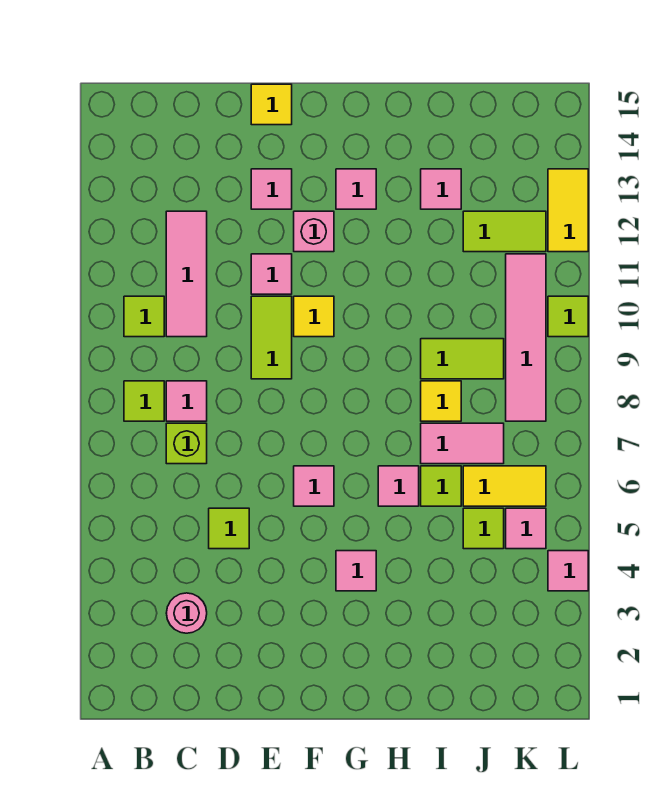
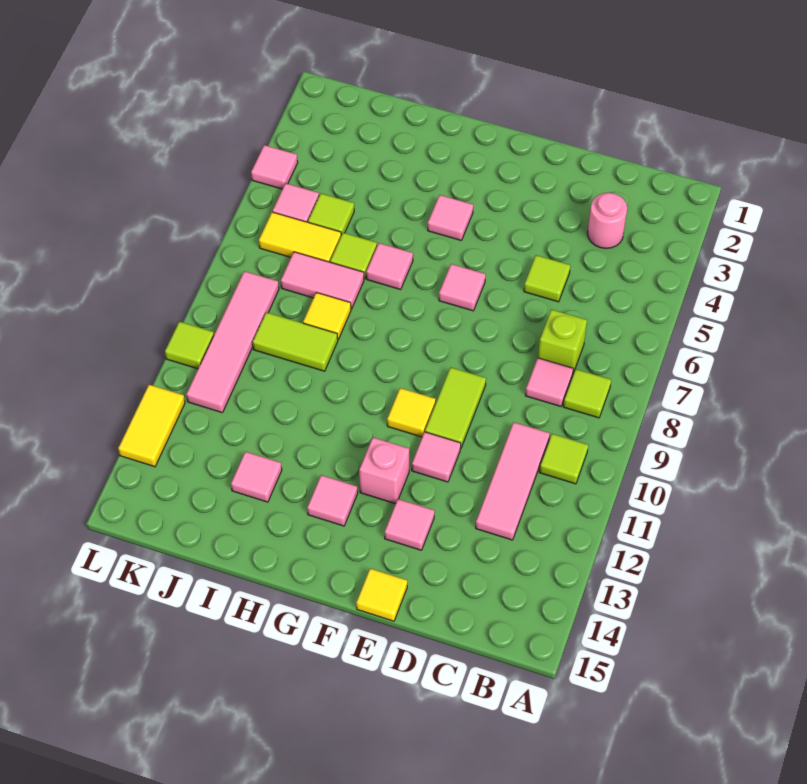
lime tile J12:K12 level 1 -> none

